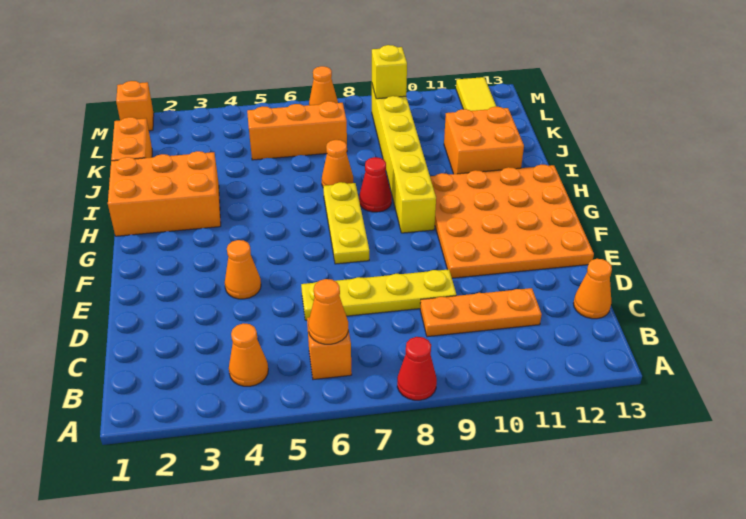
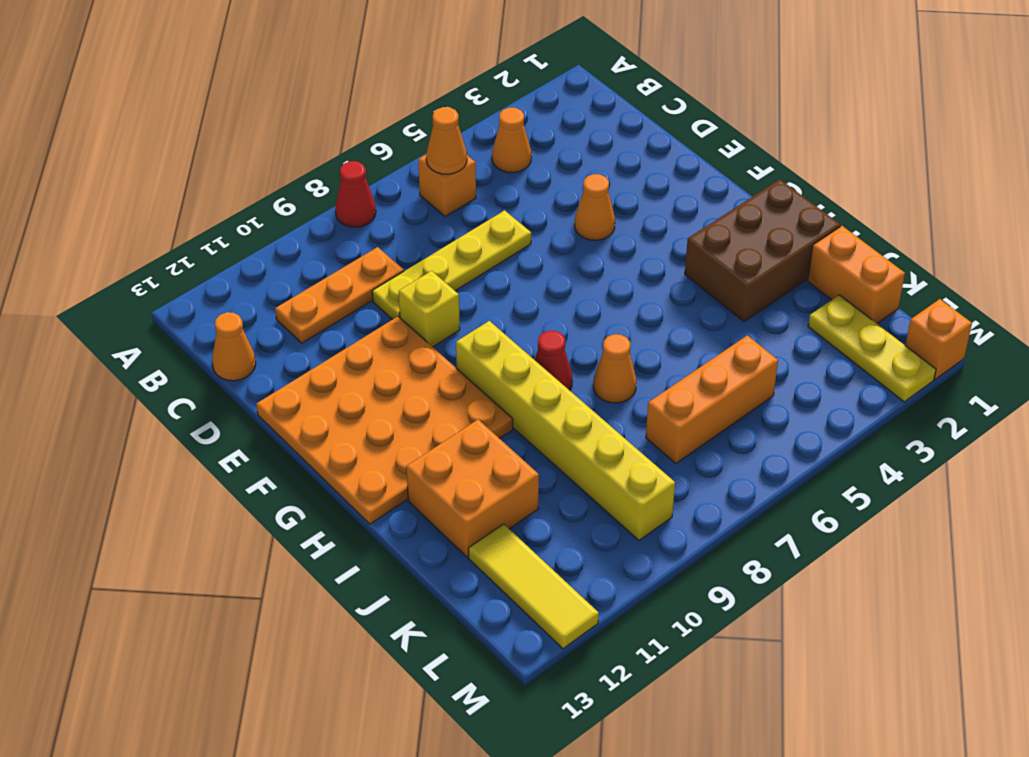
yellow plate F7:H7 level 1 -> yellow plate K2:M2 level 1
orange brick H1:I3 level 1 -> brown brick H1:I3 level 1
yellow brick L9 level 2 -> yellow brick E9 level 1
orange cone M7 level 1 -> none

